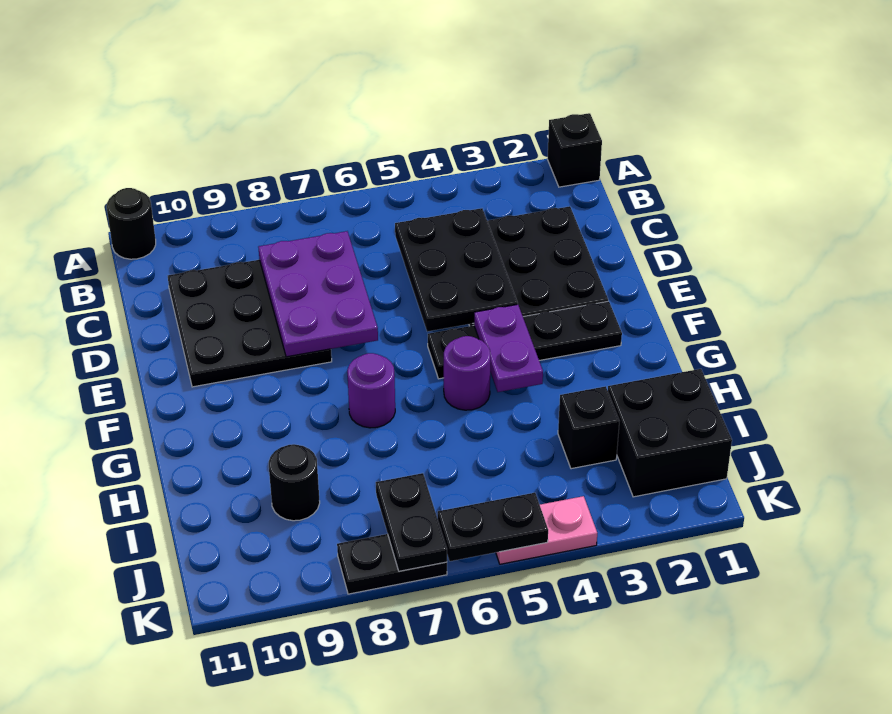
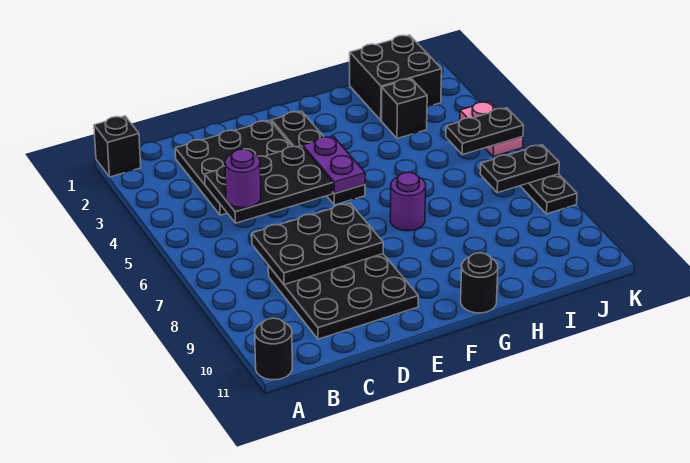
purple plate C7:E8 level 2 -> black plate C7:E8 level 2
purple plate F4:G4 level 2 -> purple plate F4:F5 level 2
purple round brick G5 level 1 -> purple round brick C5 level 3
black round brick I9 level 1 -> black round brick G11 level 1
black plate K5:K6 level 2 -> black plate J5:K5 level 2

